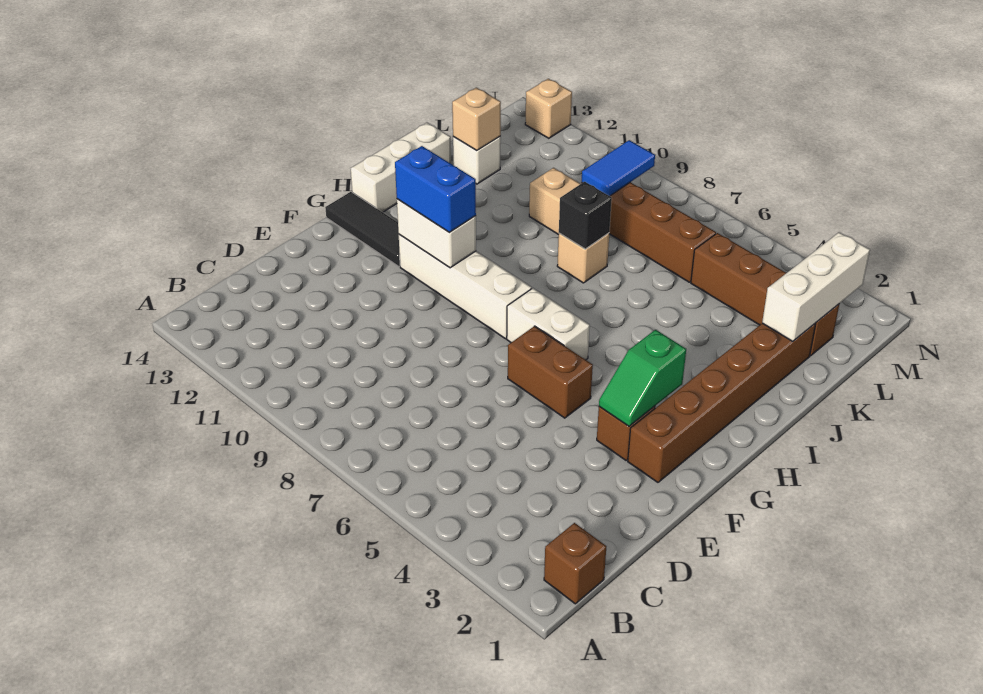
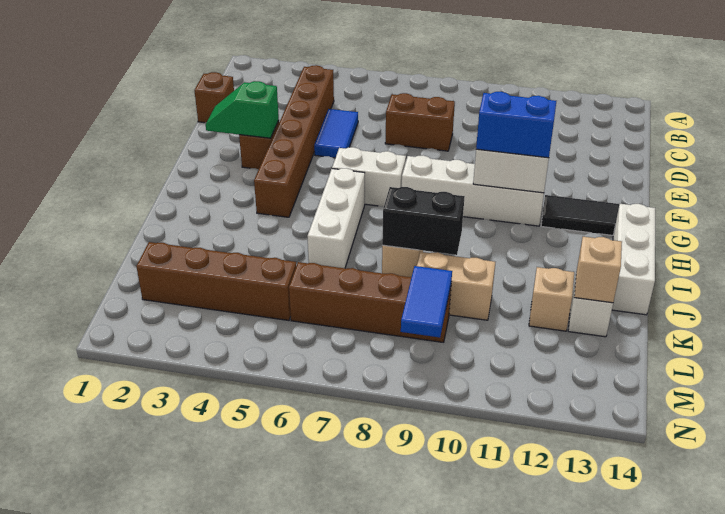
brown brick B1 level 1 -> brown brick D1 level 1
none -> blue tile D5:E5 level 1
brown brick F2:K2 level 1 -> brown brick C4:H4 level 1
green slope F3:G3 level 2 top G -> green slope F2:F3 level 2 top 3
brown brick F5:F6 level 1 -> brown brick D7:D8 level 1
black brick J8 level 2 -> black brick J8:J9 level 2
white brick K2:M2 level 2 -> white brick H6:J6 level 1
tan brick N13 level 1 -> tan brick K12 level 1

